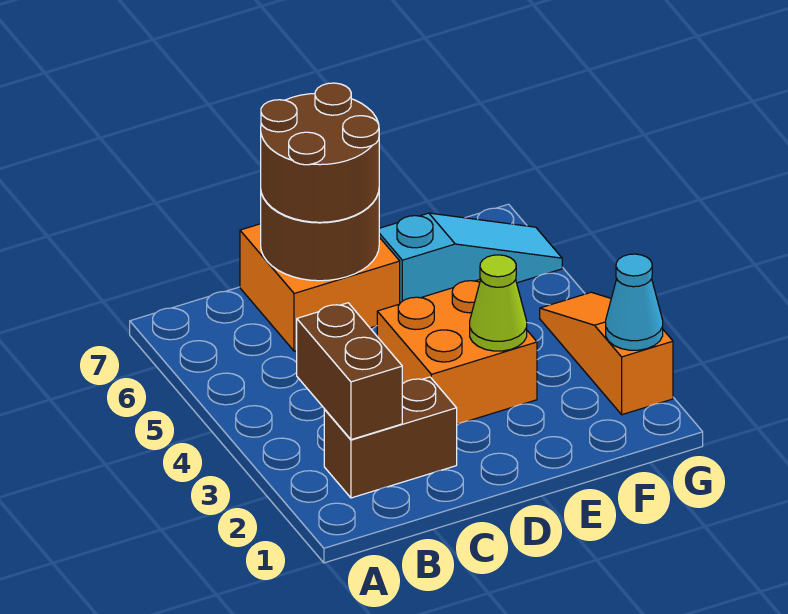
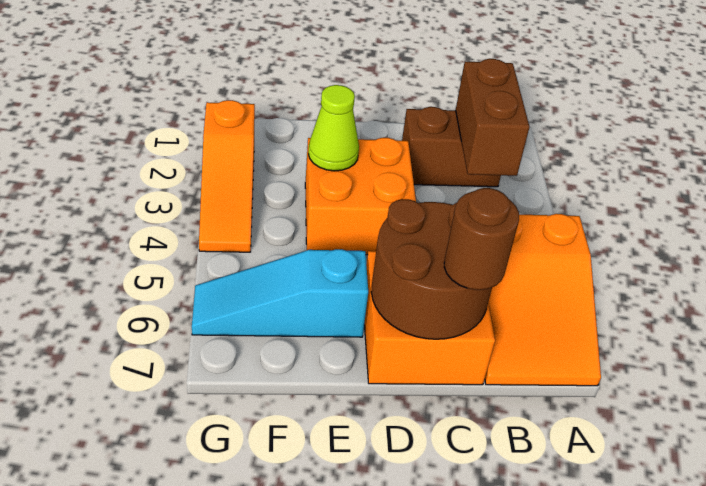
none -> orange slope A5:B7 level 1 top 5
brown round brick C6:D7 level 3 -> brown round brick C7 level 3
cyan cone G2 level 2 -> none

